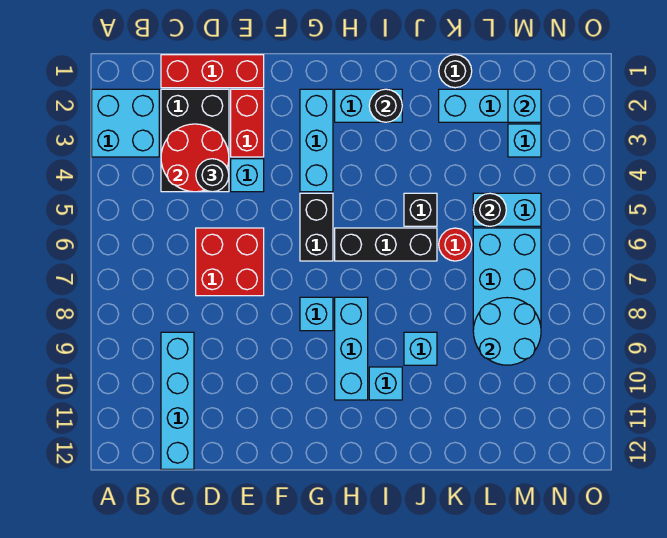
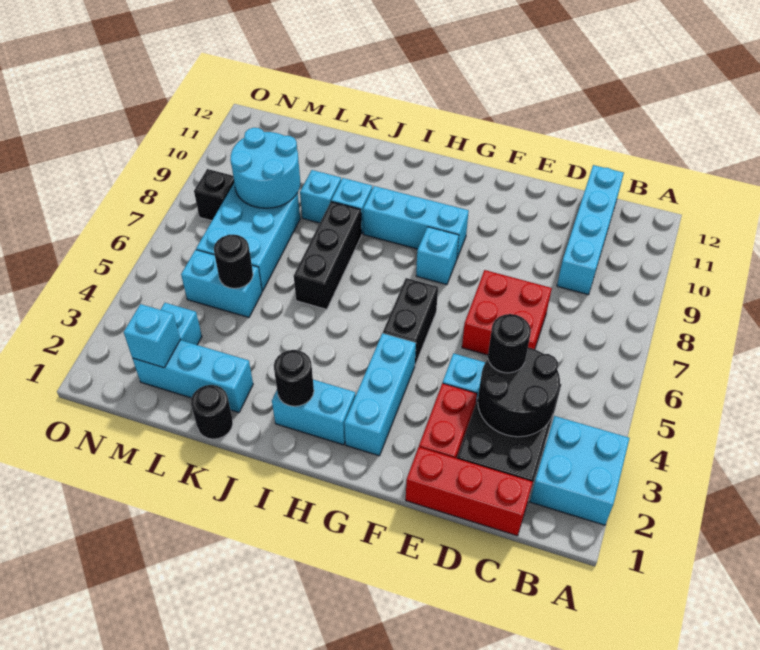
red round brick C3:D4 level 2 -> black round brick C3:D4 level 2
black brick H6:J6 level 1 -> black brick J6:J8 level 1
cyan brick H8:H10 level 1 -> cyan brick G9:I9 level 1
cyan brick I10 level 1 -> cyan brick K9 level 1
black brick J5 level 1 -> black brick N8 level 1
red round brick K6 level 1 -> none

